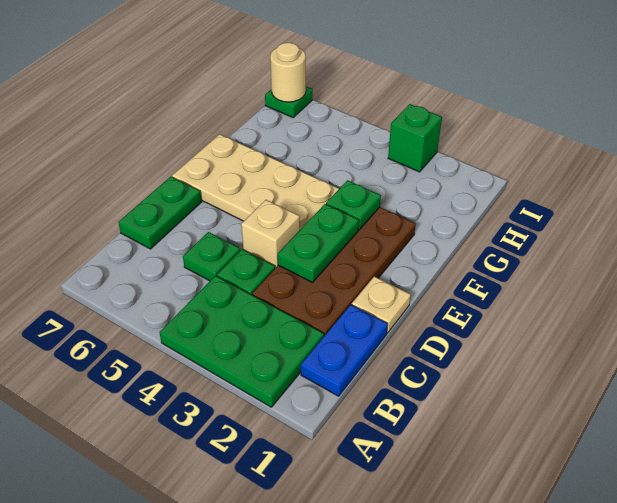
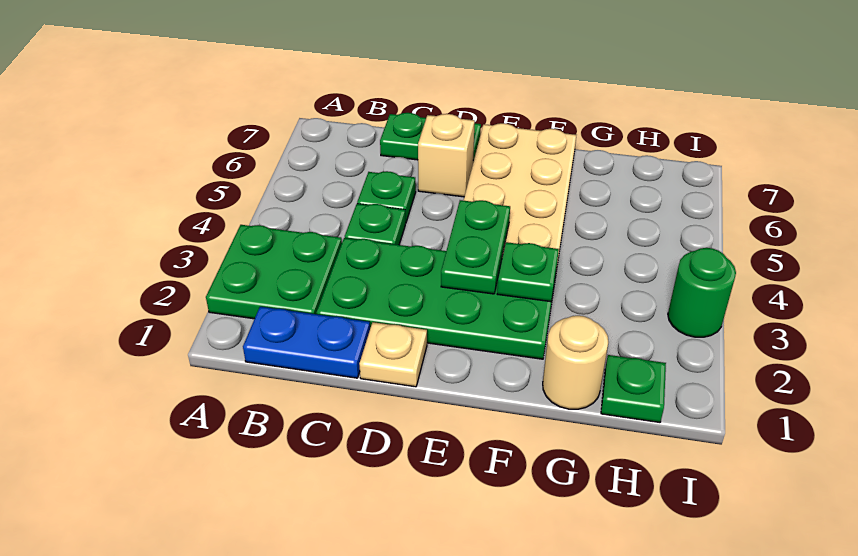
green plate A2:B4 level 1 -> green plate A2:B3 level 1
brown plate C2:F3 level 1 -> green plate C2:F3 level 1
green plate D3:E3 level 2 -> green plate E3:E4 level 2
tan brick D4 level 1 -> tan brick D6 level 1
green brick I3 level 1 -> green round brick I3 level 1
green plate I7 level 1 -> green plate H1 level 1
tan round brick I7 level 2 -> tan round brick G1 level 1

